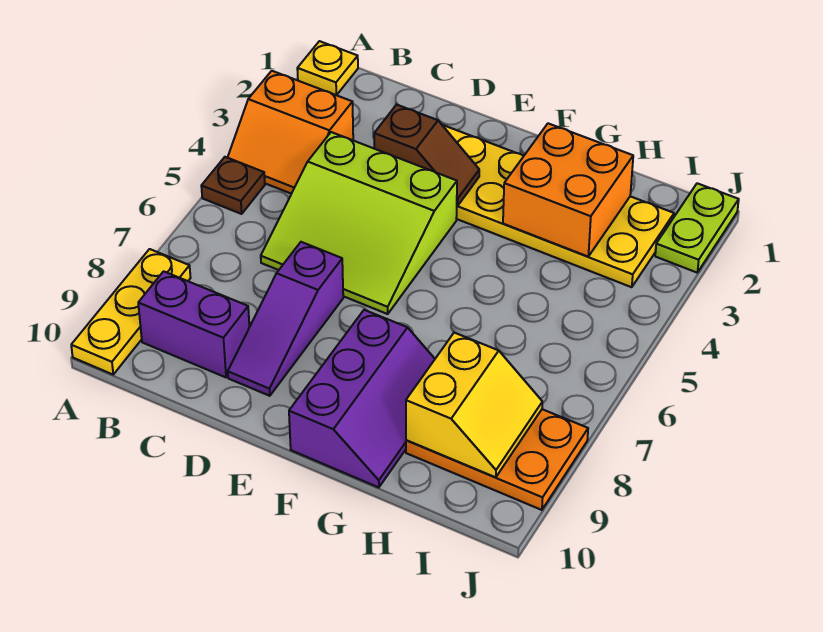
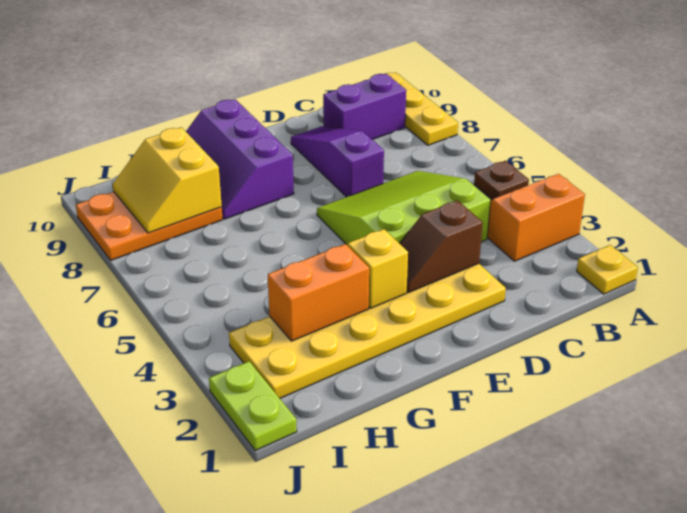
none -> yellow brick F3 level 2
orange brick G2:H3 level 2 -> orange brick G3:H3 level 2

